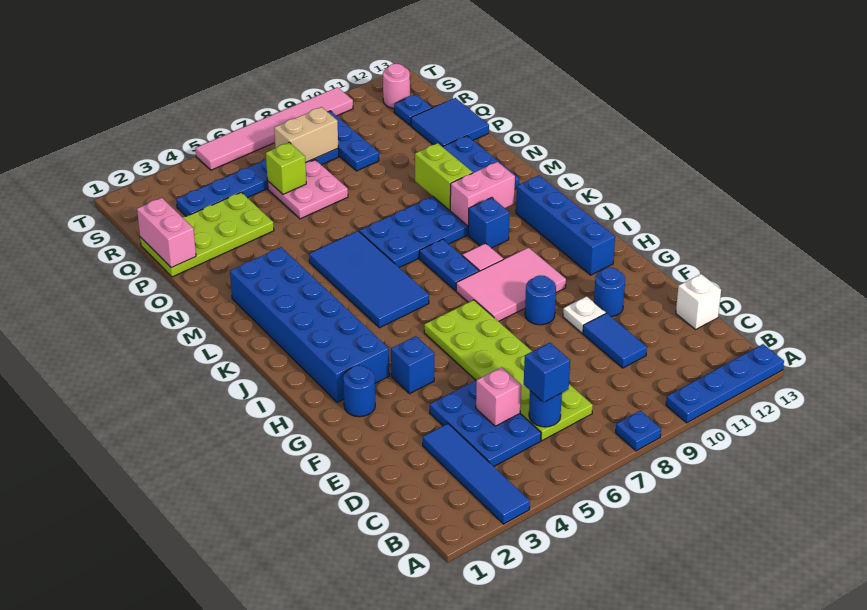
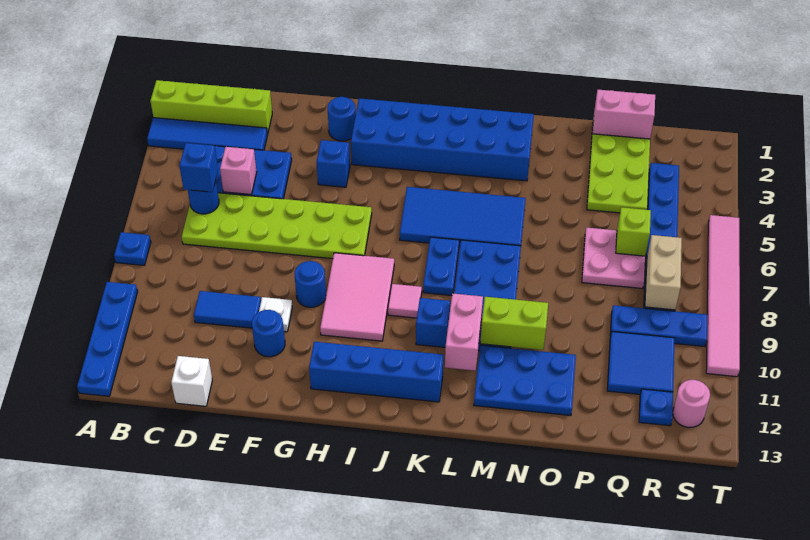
none -> lime brick A2:D2 level 1
blue plate J8:K8 level 1 -> blue plate K7:K8 level 1
blue tile P12:Q13 level 1 -> blue tile Q10:R11 level 1

